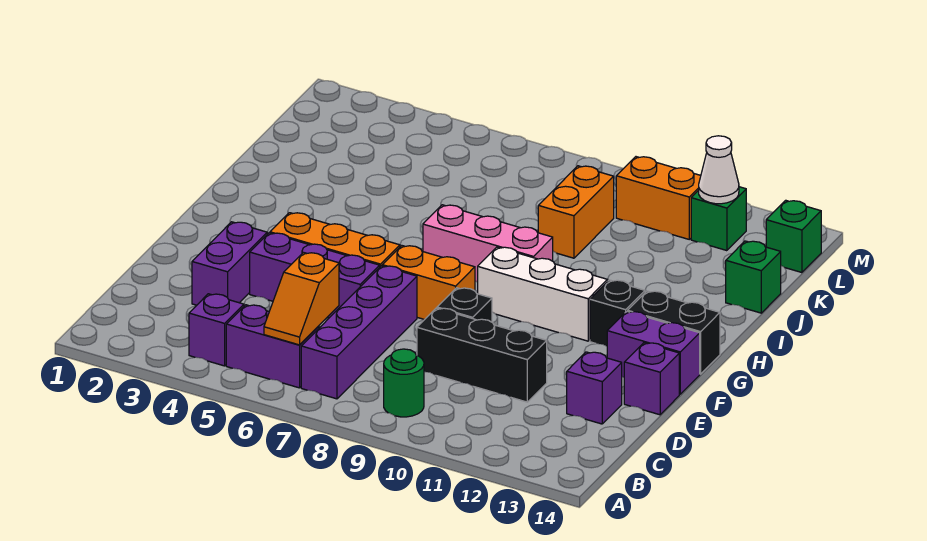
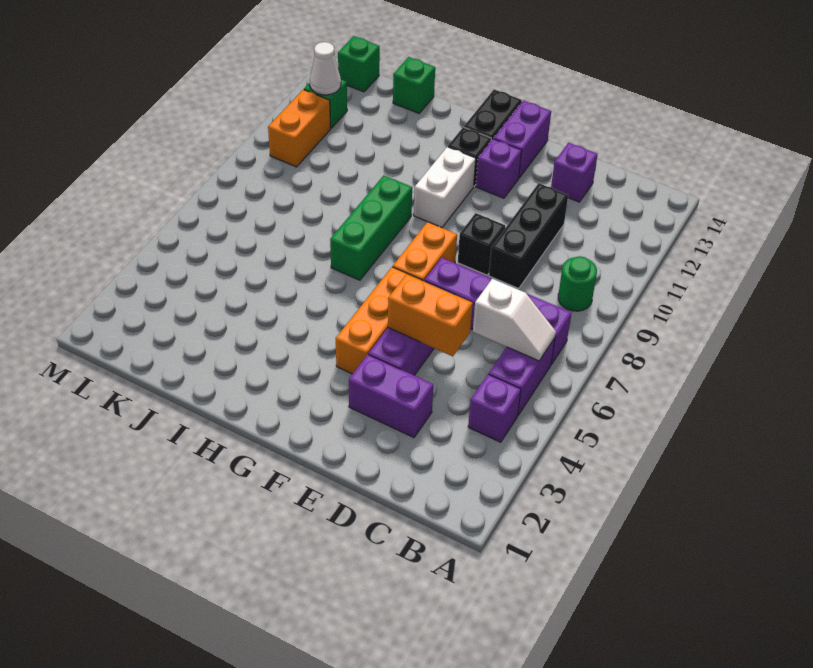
orange slope B6:C6 level 2 top C -> white slope B6:C6 level 2 top C
purple brick E14 level 1 -> purple brick F12 level 1
white brick G9:G11 level 1 -> white brick G10:G11 level 1
pink brick H7:H9 level 1 -> green brick H7:H9 level 1
orange brick J9:K9 level 1 -> orange brick D5:E5 level 2

